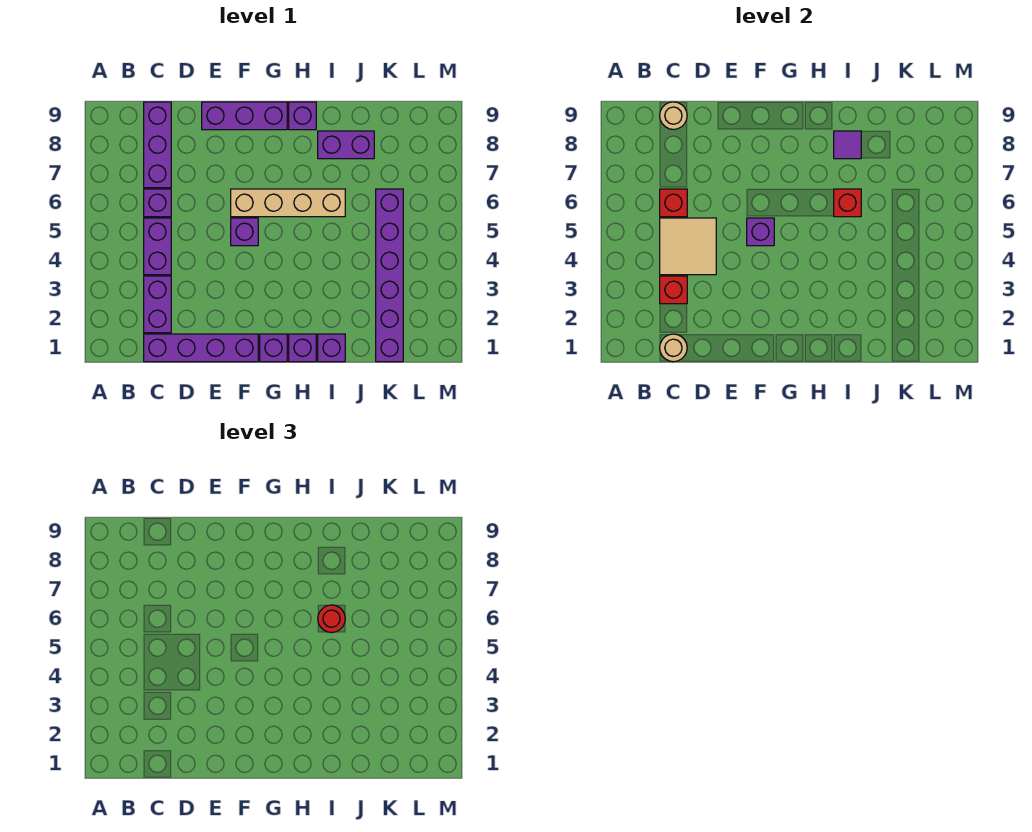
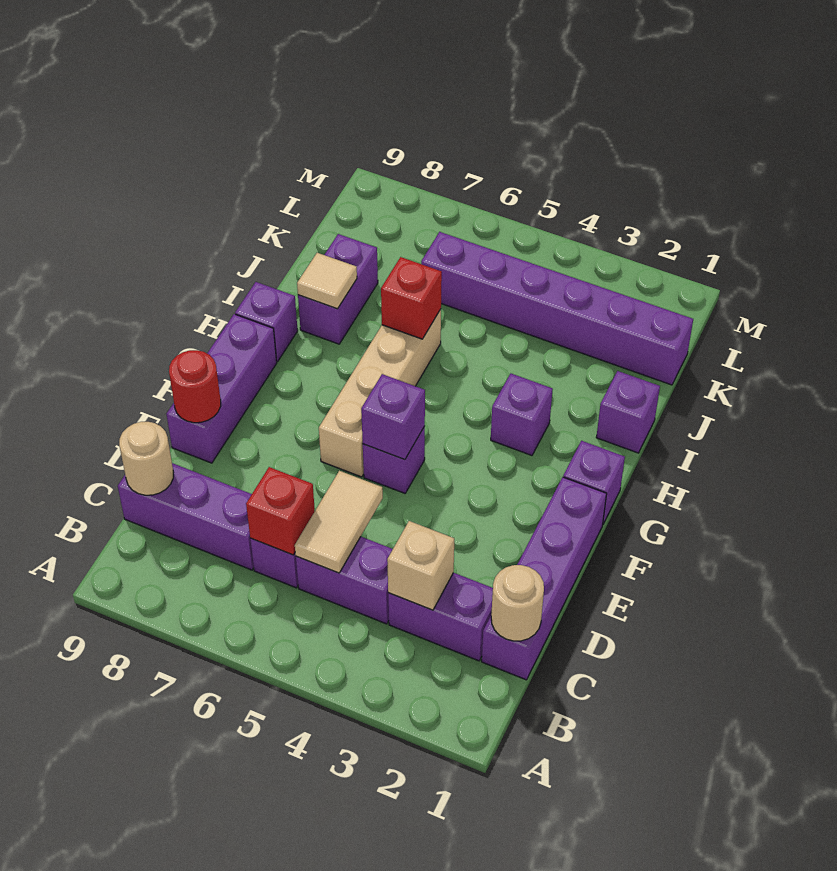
red brick C3 level 2 -> tan brick C3 level 2
tan tile C4:D5 level 2 -> tan tile C5:D5 level 2
purple brick H1 level 1 -> purple brick H3 level 1
red round brick I6 level 3 -> red round brick E9 level 2
purple tile I8 level 2 -> tan tile I8 level 2

